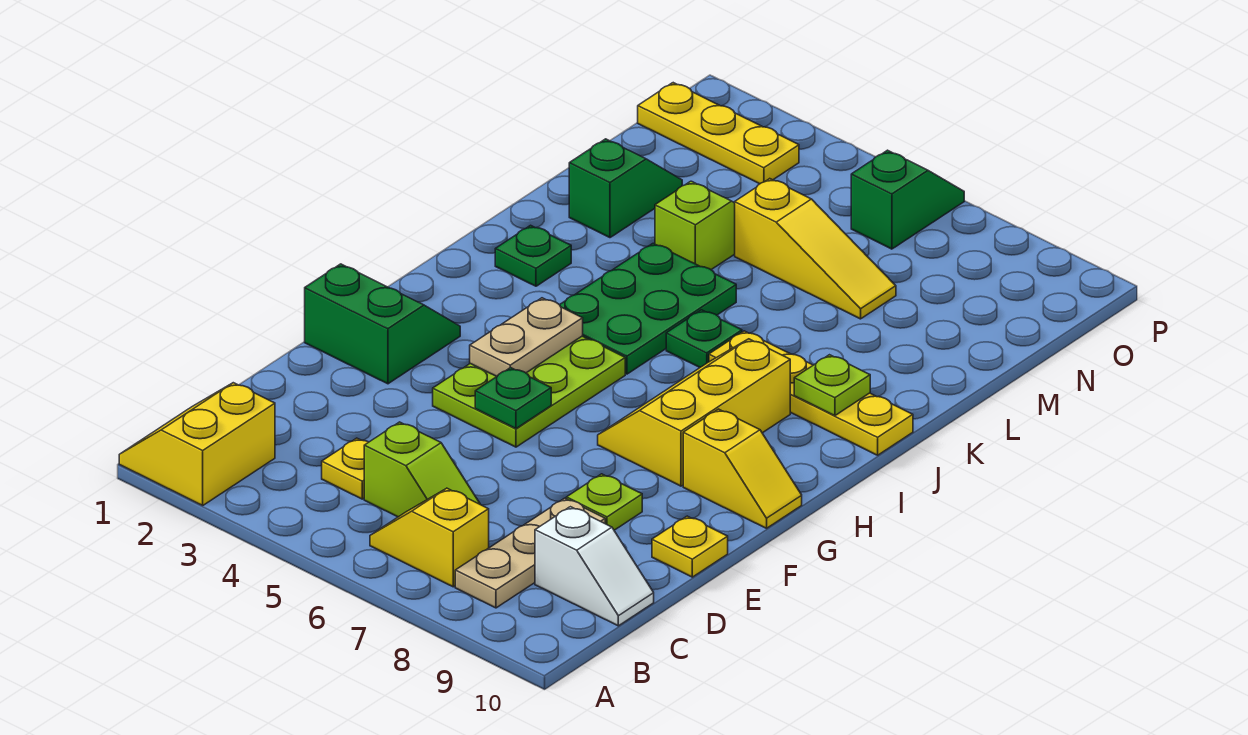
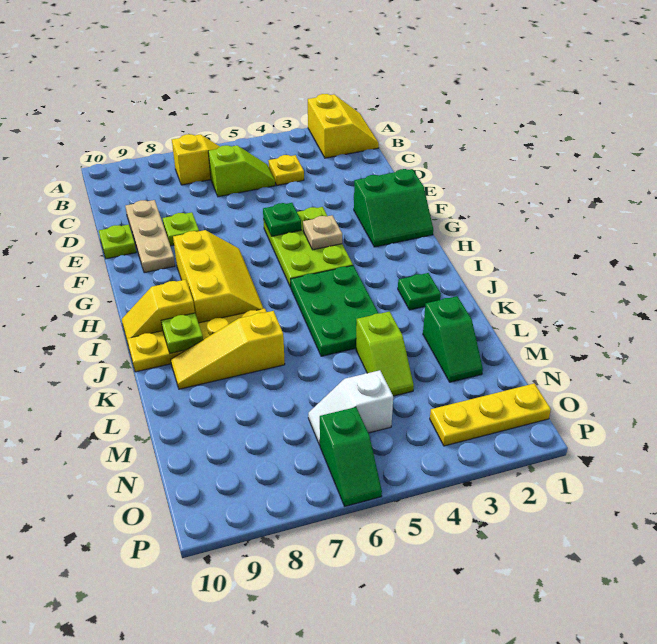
tan plate B8:D8 level 1 -> tan plate D9:F9 level 1
lime slope C5:C6 level 1 top 5 -> lime slope C5:C6 level 1 top 6
white slope C9:C10 level 1 top 9 -> white slope N5:N6 level 1 top 5
yellow plate E10 level 1 -> lime plate E10 level 1
tan plate G4:H4 level 2 -> tan plate G4 level 2
yellow slope G9:G10 level 1 top 9 -> yellow slope I9:I10 level 1 top 9
green plate J6 level 1 -> none
yellow slope M5:M7 level 1 top 5 -> yellow slope K7:K9 level 1 top 7

